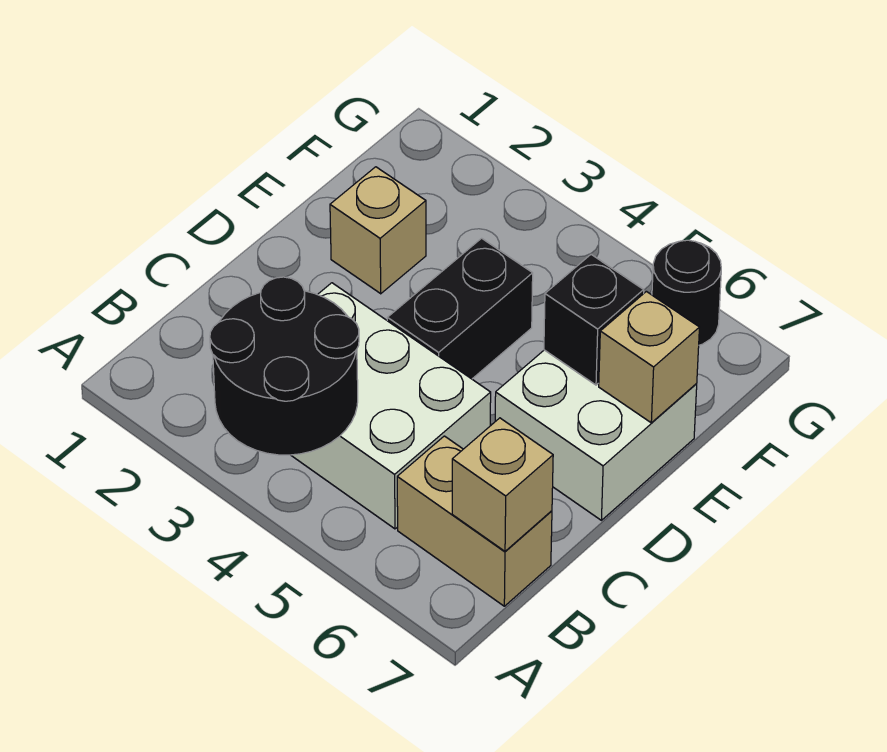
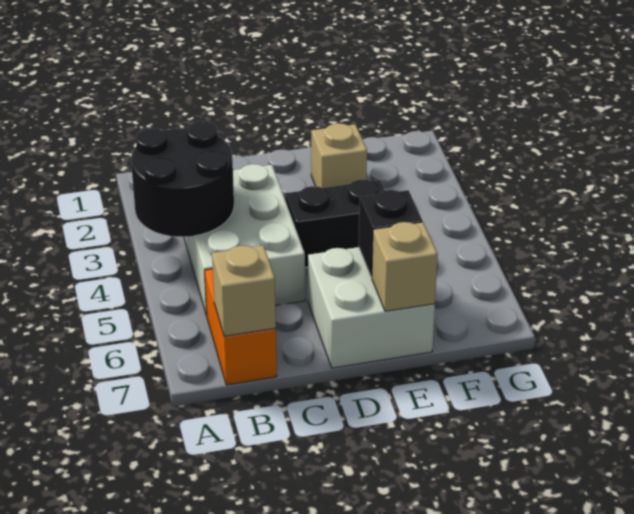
tan brick B6:B7 level 1 -> orange brick B6:B7 level 1
black round brick G6 level 1 -> none

